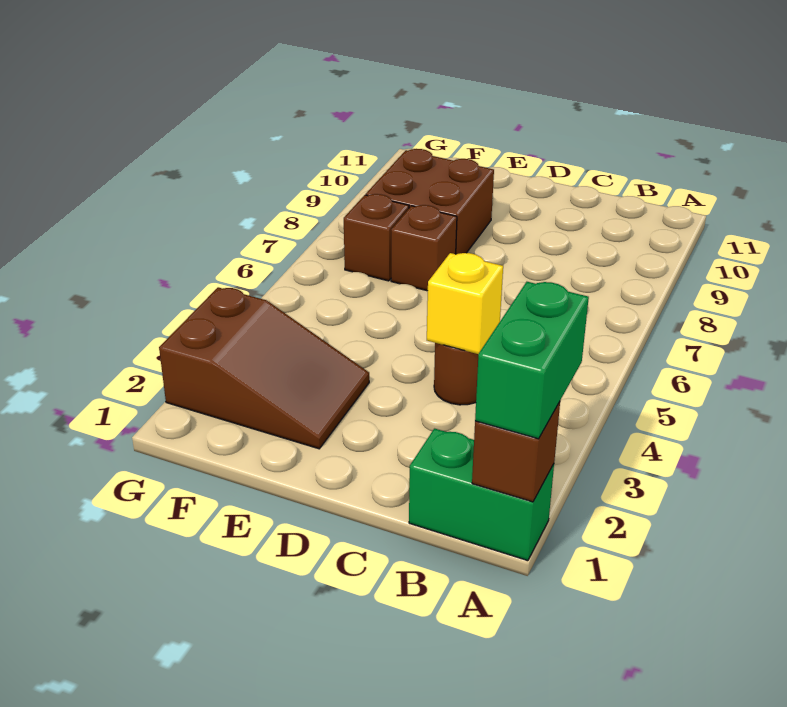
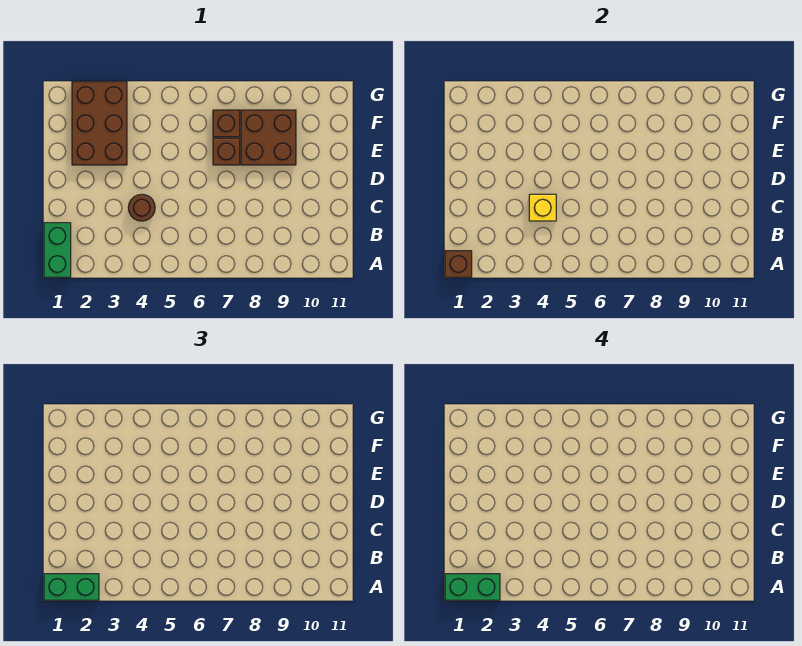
none -> green brick A1:A2 level 4
brown slope E2:G3 level 1 top G -> brown brick E2:G3 level 1

